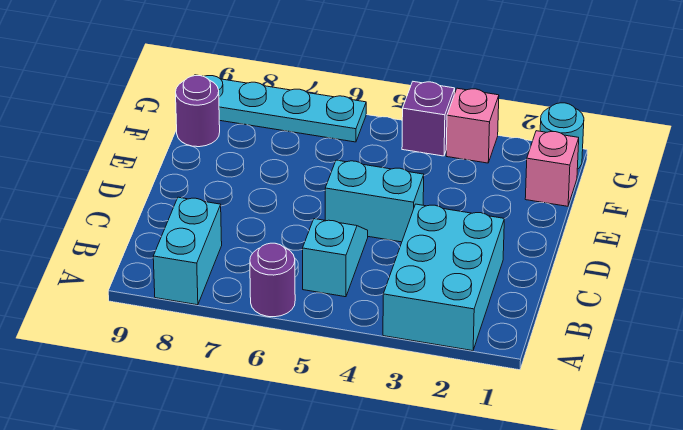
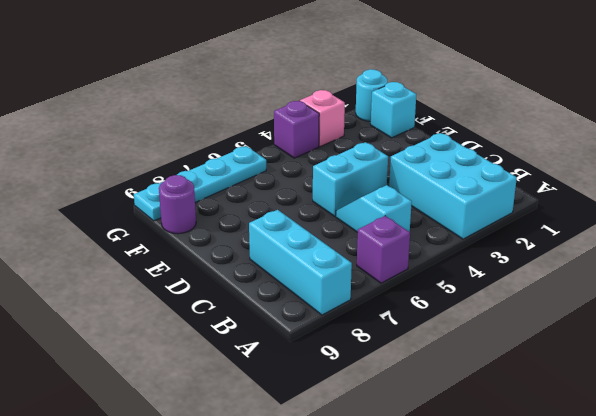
purple round brick A6 level 1 -> purple brick A6 level 1
cyan brick A8:B8 level 1 -> cyan brick A8:C8 level 1
pink brick F1 level 1 -> cyan brick F1 level 1

